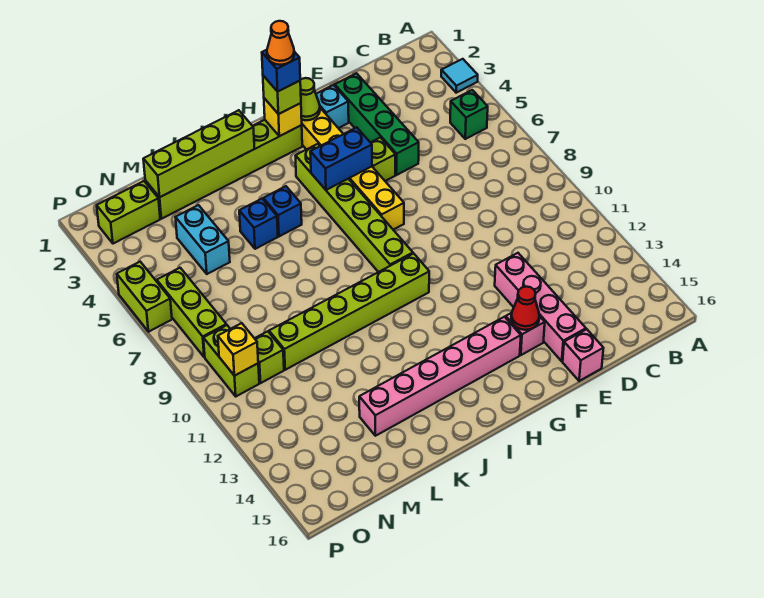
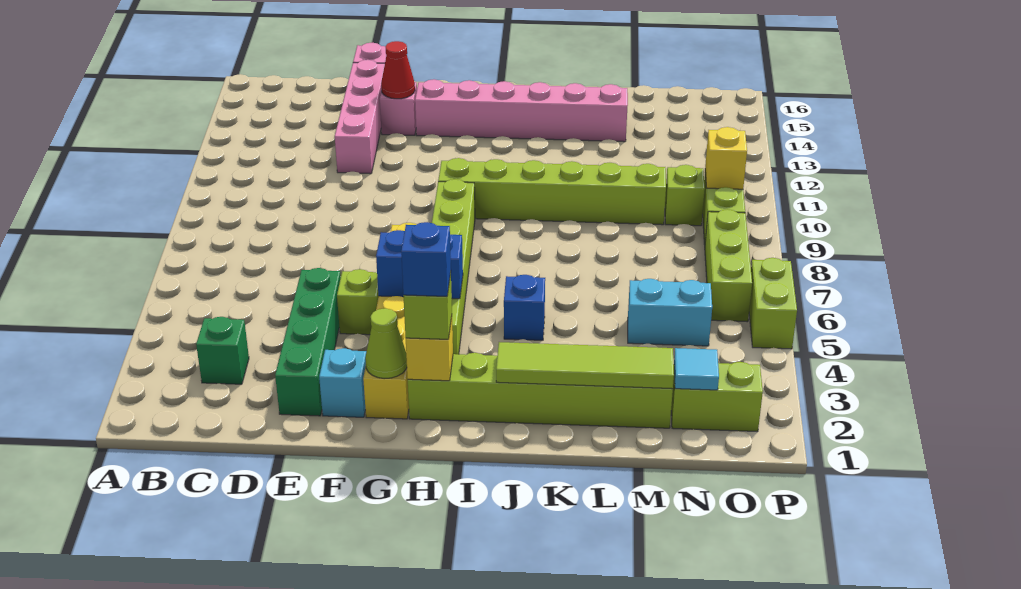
cyan tile A3 level 1 -> cyan tile N2 level 2
green brick B5 level 1 -> green brick C3 level 1
orange cone H2 level 5 -> none
lime brick J2:M2 level 2 -> lime tile J2:M2 level 2
blue brick K5 level 1 -> none
cyan brick M4:M5 level 1 -> cyan brick M5:N5 level 1

